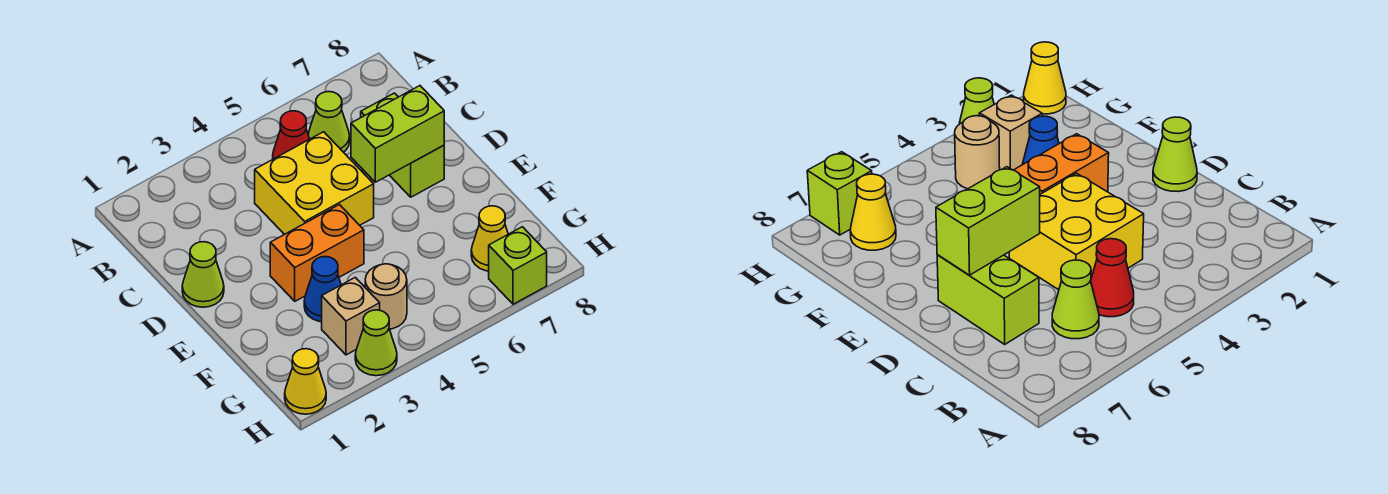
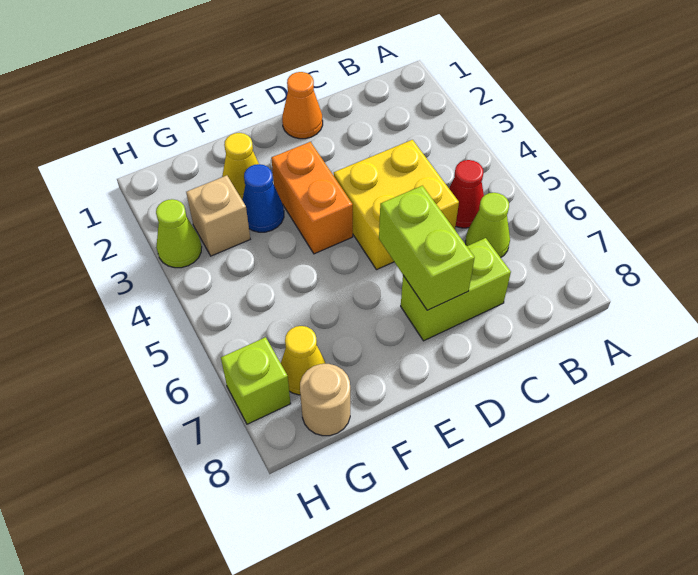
lime cone D1 level 1 -> orange cone D1 level 1
tan round brick G4 level 1 -> tan round brick G8 level 1
yellow cone H1 level 1 -> yellow cone F2 level 1

